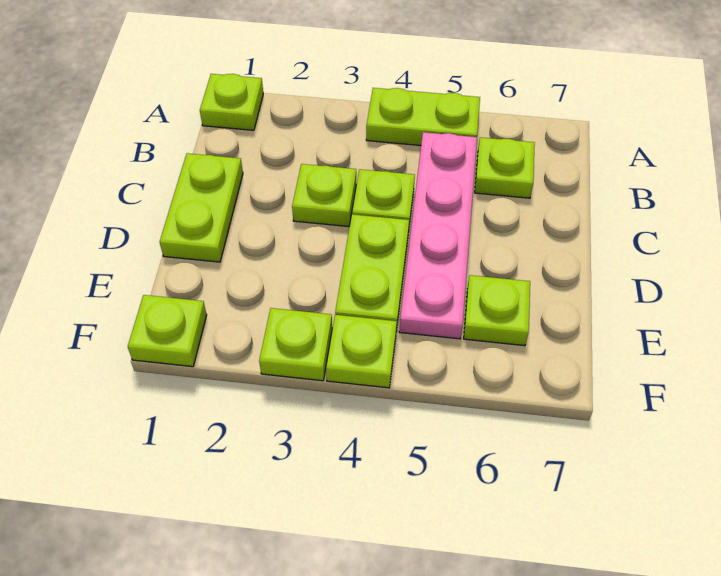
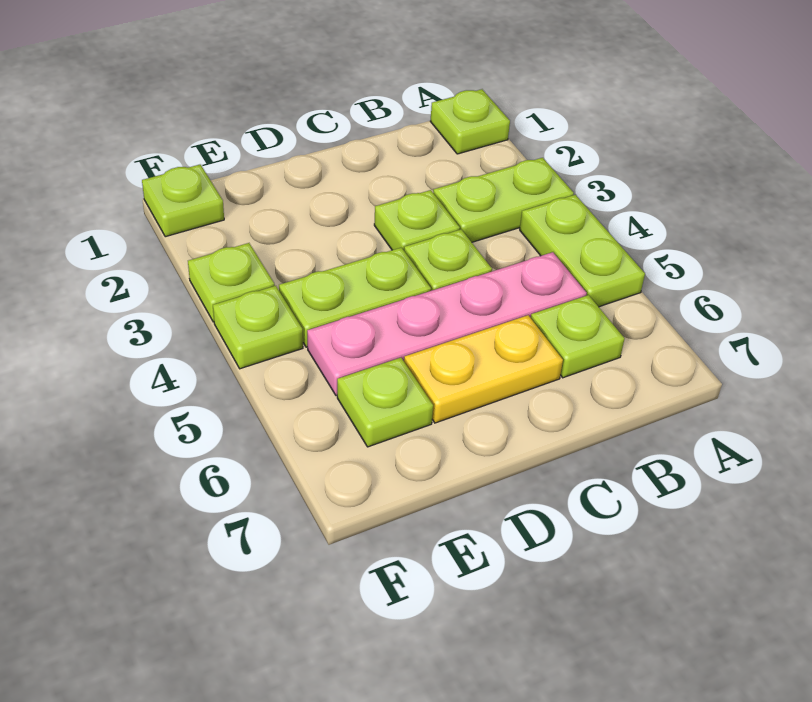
lime plate C1:D1 level 1 -> lime plate A3:B3 level 1
none -> yellow plate C6:D6 level 1

